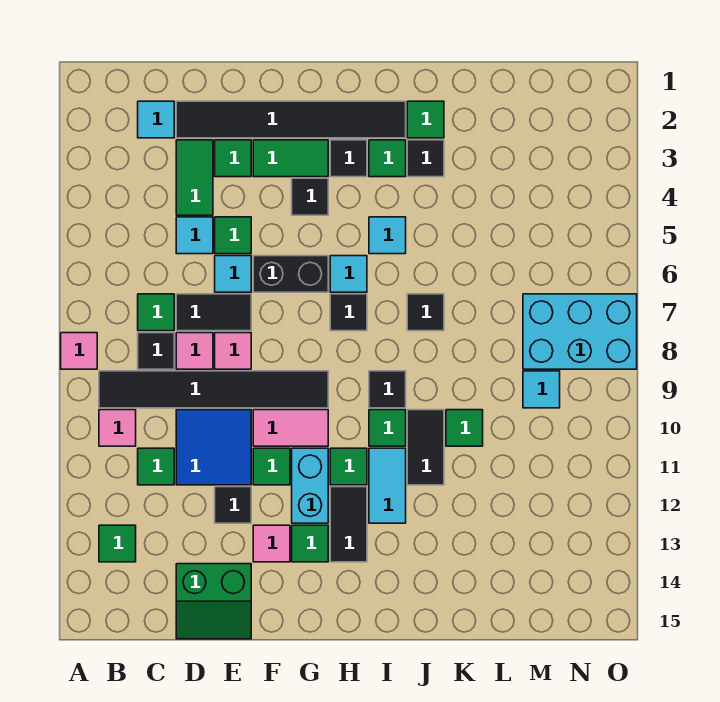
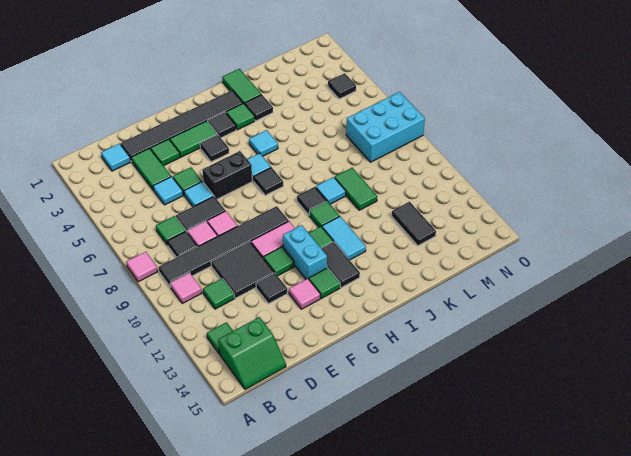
blue tile D10:E11 level 1 -> black tile D10:E11 level 1
green slope D14:E15 level 1 top 14 -> green slope B14:C15 level 1 top 14
green tile J2 level 1 -> green tile J1:J2 level 1
black tile J7 level 1 -> black tile N4 level 1
black tile J10:J11 level 1 -> black tile L12:L13 level 1
green tile K10 level 1 -> green tile K9:K10 level 1
cyan tile M9 level 1 -> cyan tile J9 level 1

